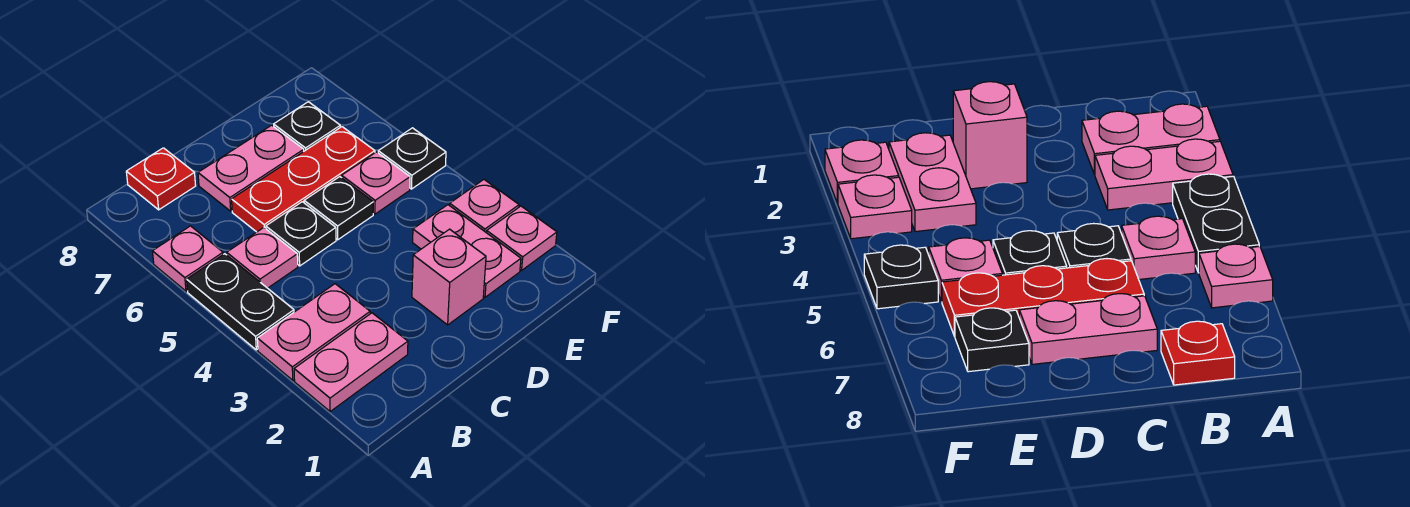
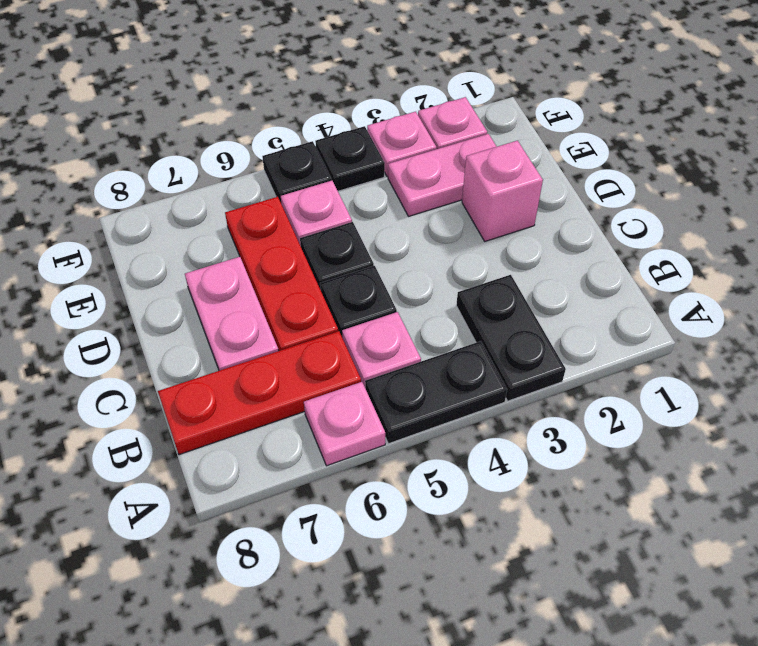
pink plate A2:B2 level 1 -> none
pink plate A3:B3 level 1 -> black plate A3:B3 level 1
red plate B8 level 1 -> red plate B6:B8 level 1
black plate E7 level 1 -> black plate F4 level 1

